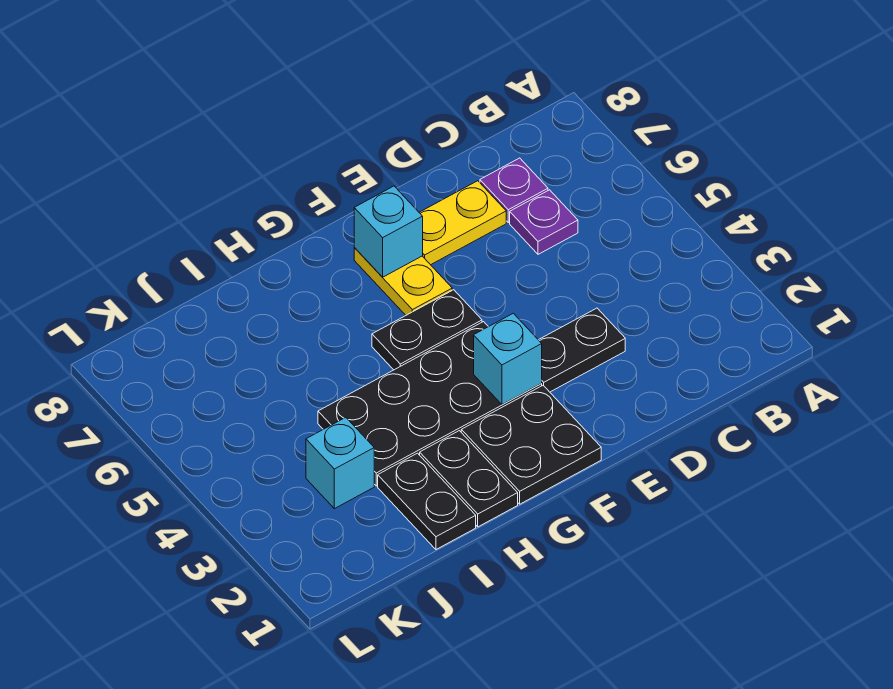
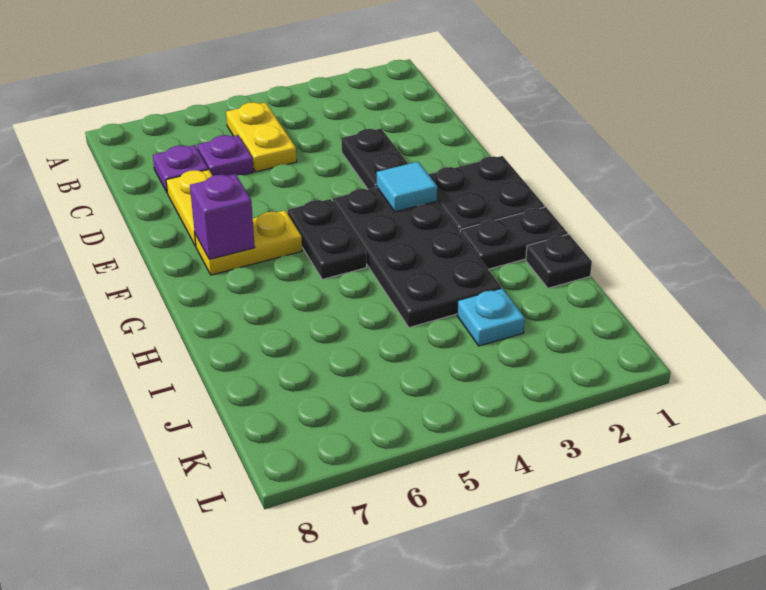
none -> yellow plate B5:C5 level 1
cyan brick F3 level 2 -> cyan tile F3 level 2
cyan brick F7 level 2 -> purple brick F7 level 2
black plate I1:I2 level 1 -> black plate I1 level 1
cyan brick J3 level 1 -> cyan plate J3 level 1

